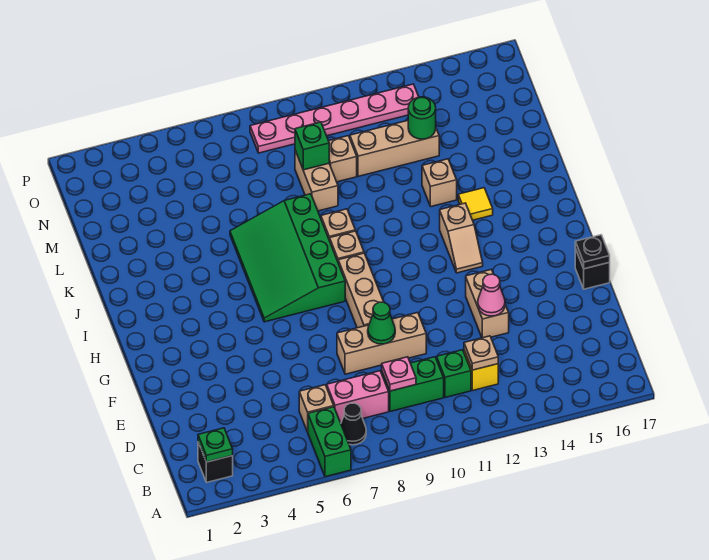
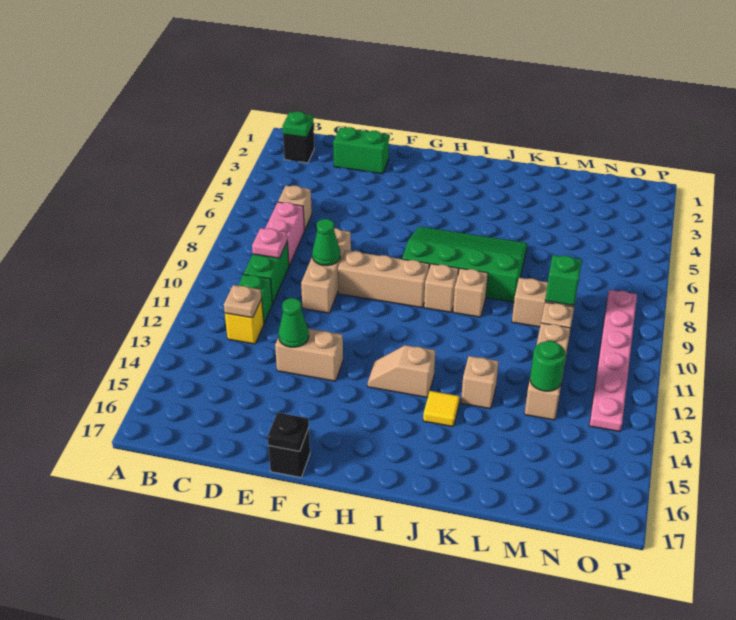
green brick A6:B6 level 1 -> green brick D2:E2 level 1
black cone B7 level 1 -> none
pink cone E13 level 2 -> green cone E13 level 2

